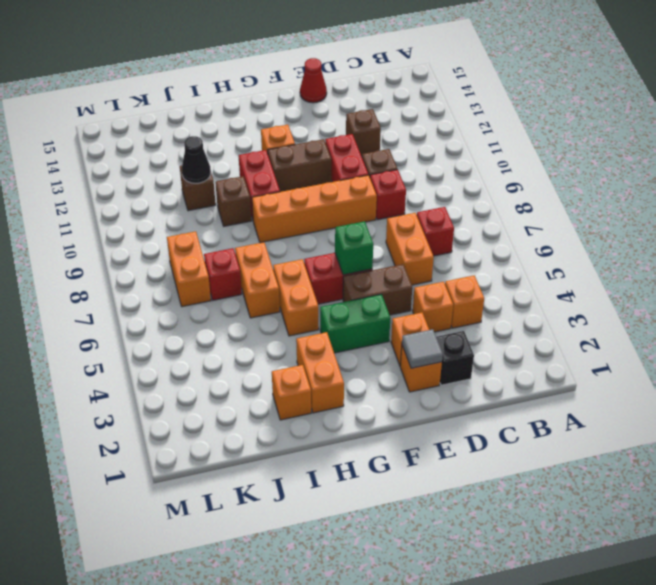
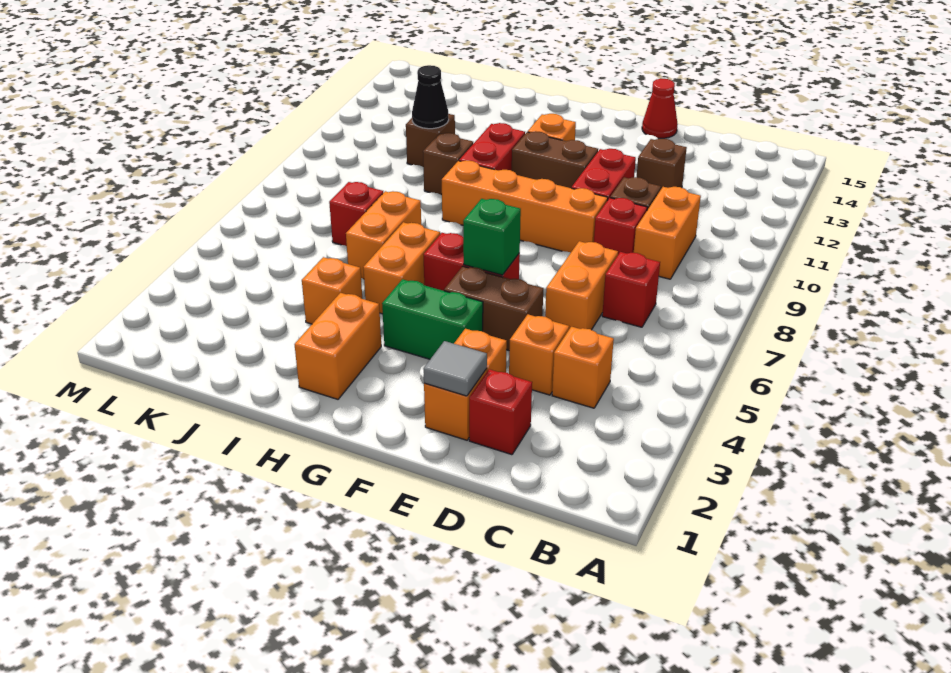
black brick D2 level 1 -> red brick D2 level 1
orange brick I2 level 1 -> orange brick I4 level 1
orange brick K7:K8 level 1 -> orange brick C9:C10 level 1

